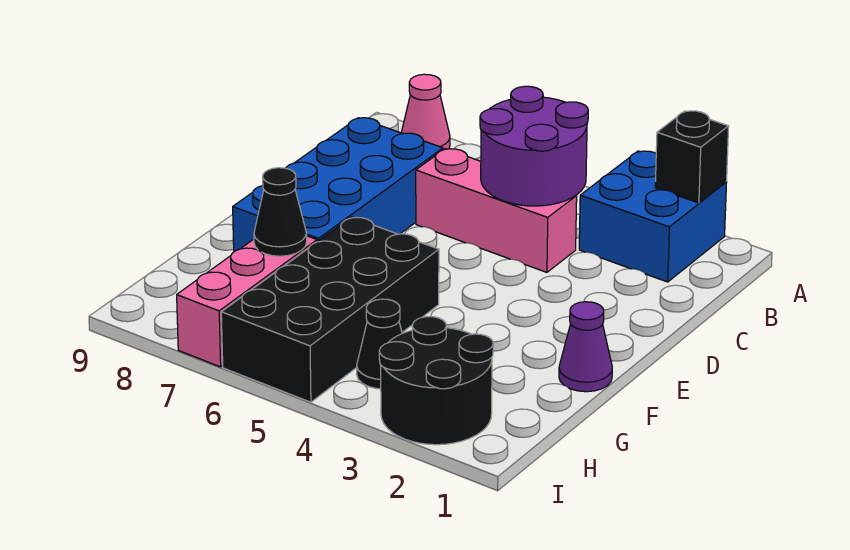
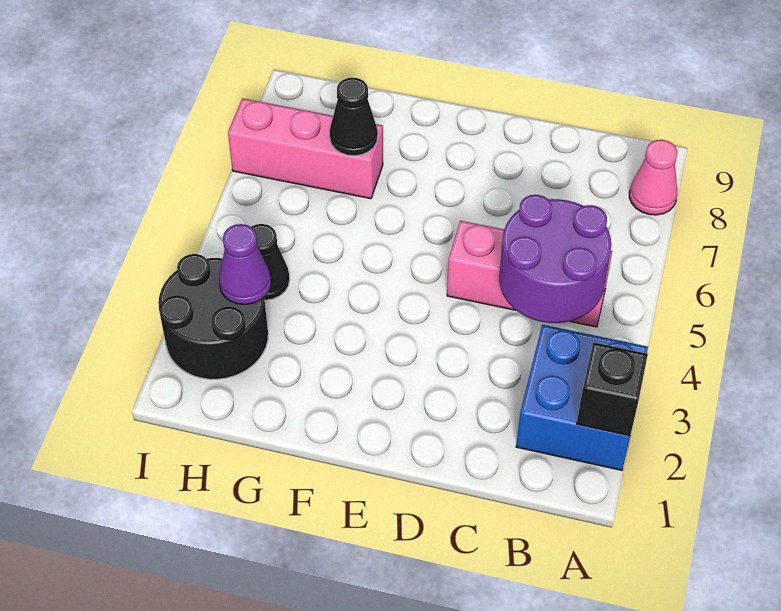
pink brick C4:C6 level 1 -> pink brick B5:D5 level 1
blue brick C7:F8 level 1 -> none
purple cone F1 level 1 -> purple cone H3 level 2
black brick F5:I6 level 1 -> none

